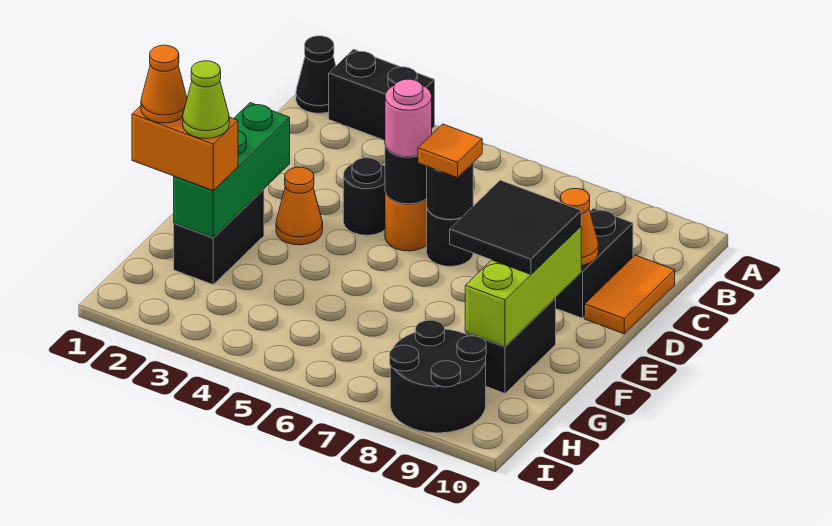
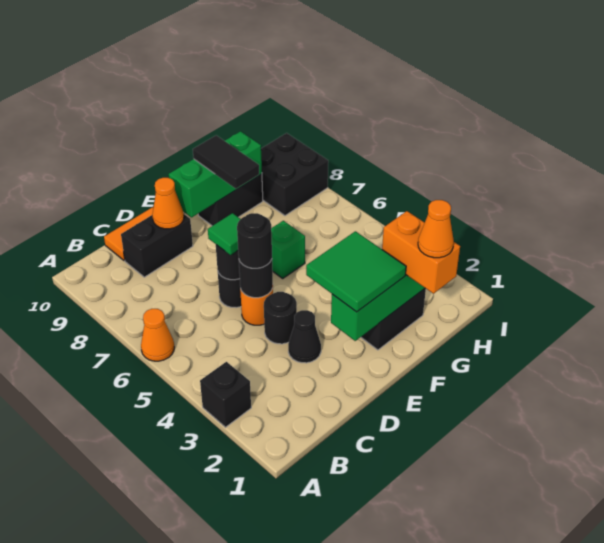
black cone A1 level 1 -> black cone D3 level 1
black brick A2:A3 level 1 -> black brick A3 level 1
pink round brick D5 level 3 -> black round brick D5 level 3
orange tile D6 level 3 -> green tile D6 level 3
none -> green tile E2:F3 level 3
orange cone E3 level 1 -> orange cone A6 level 1
black tile E8:F9 level 3 -> black tile F8:F9 level 3
lime brick E9:G9 level 2 -> green brick E9:G9 level 2
none -> green brick F6 level 1
lime cone G2 level 4 -> none
black round brick H8:I9 level 1 -> black brick H8:I9 level 1

